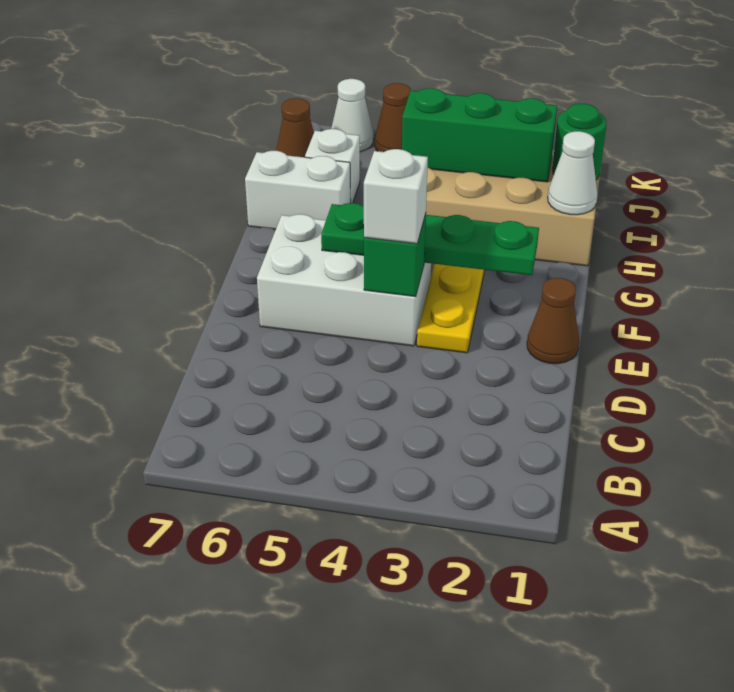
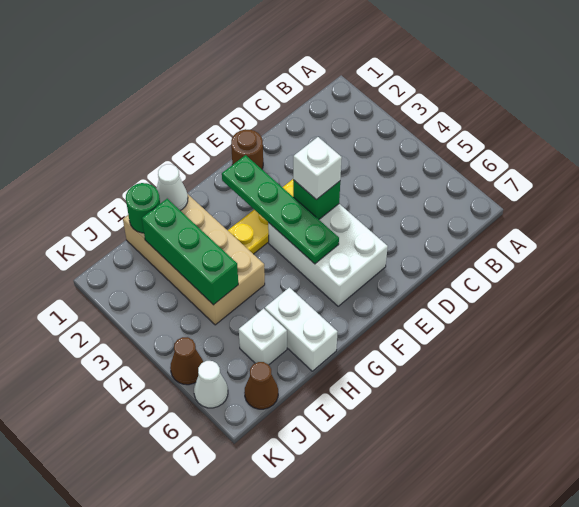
brown cone E1 level 1 -> brown round brick E1 level 1

